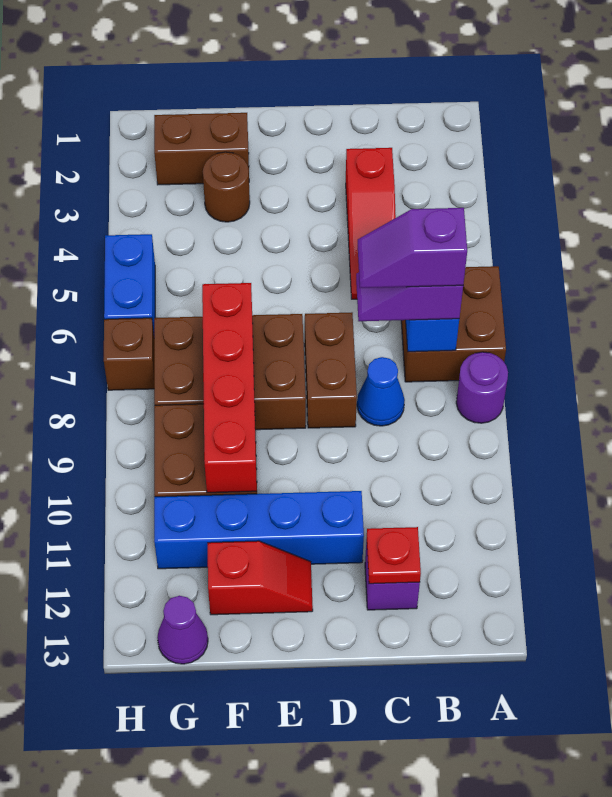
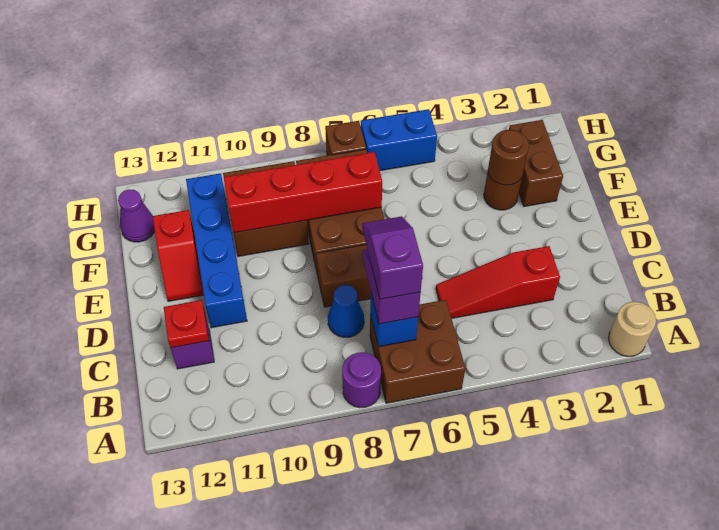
none -> tan round brick A1 level 1
none -> brown round brick F3 level 2

